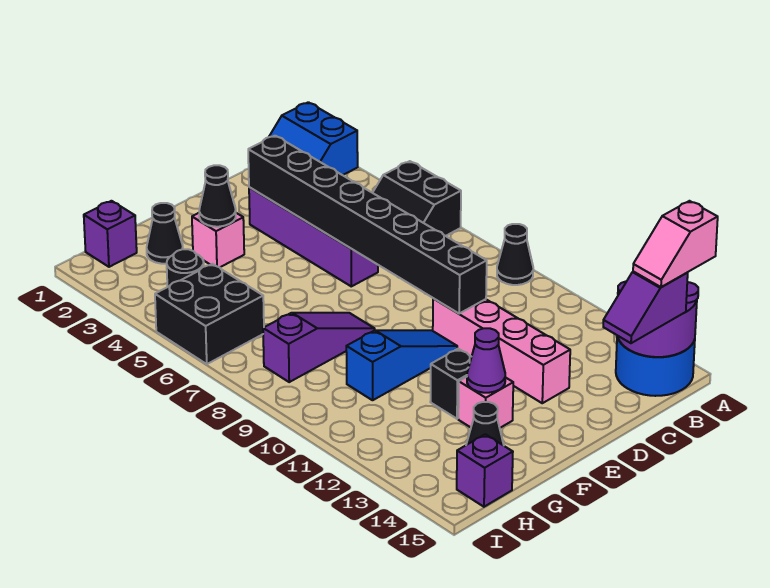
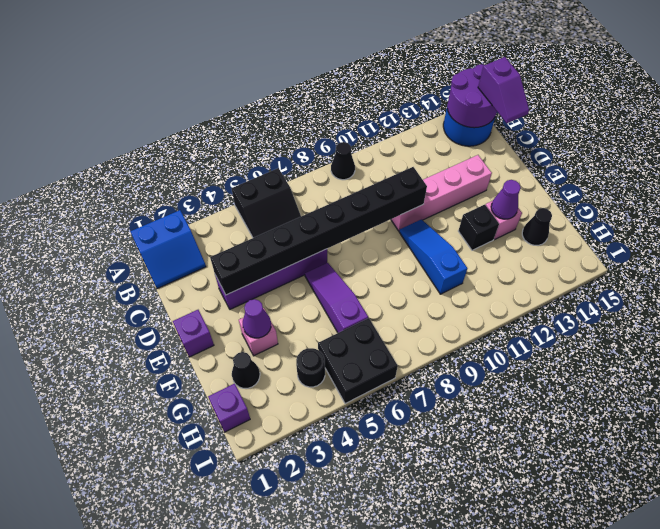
pink slope A15:B15 level 4 top A -> none
black cone F3 level 2 -> purple cone F3 level 2
purple slope F8:H8 level 1 top H -> purple slope E6:G6 level 1 top G
purple brick H15 level 1 -> purple brick E1 level 1

